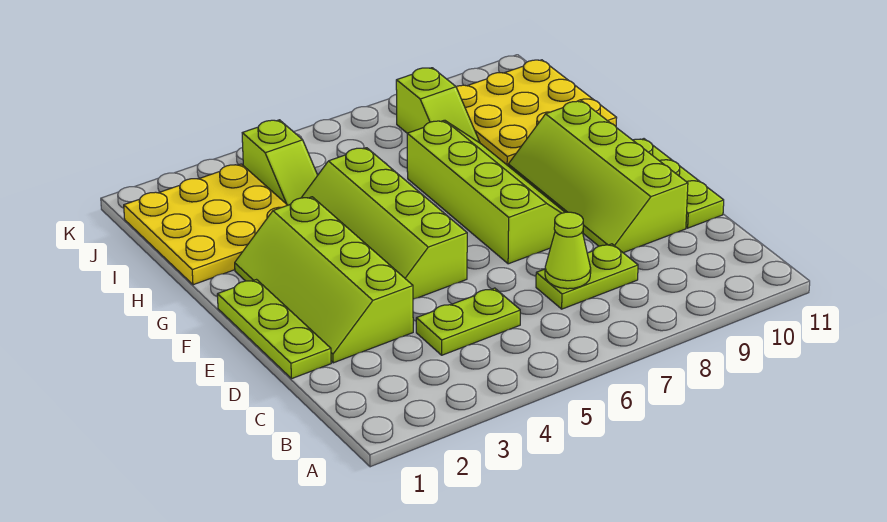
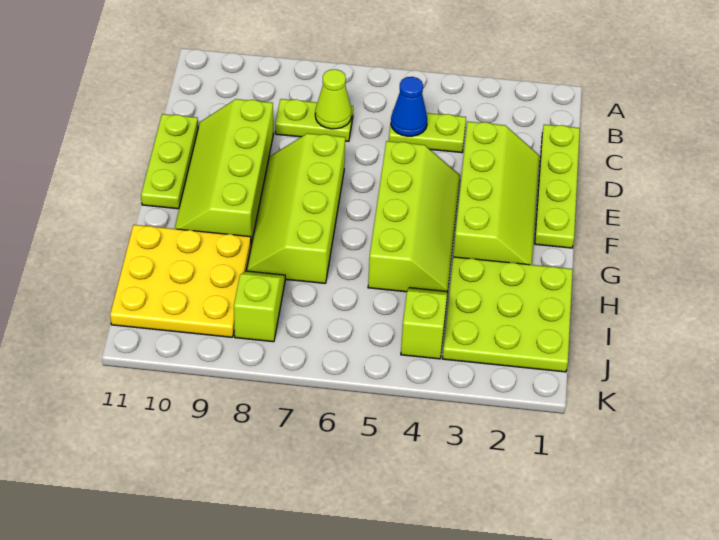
none -> blue cone C5 level 2
lime plate D1:F1 level 1 -> lime plate C1:F1 level 1
lime slope D9:G10 level 1 top 10 -> lime slope D9:G10 level 1 top 9
yellow plate H1:J3 level 1 -> lime plate H1:J3 level 1

